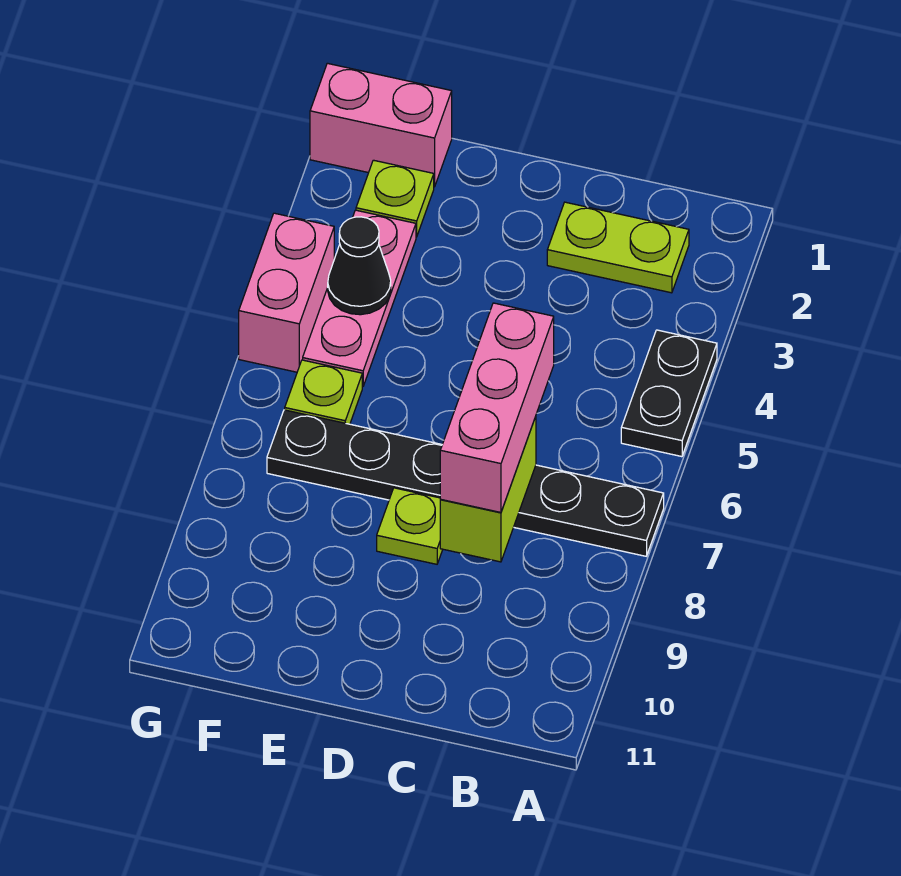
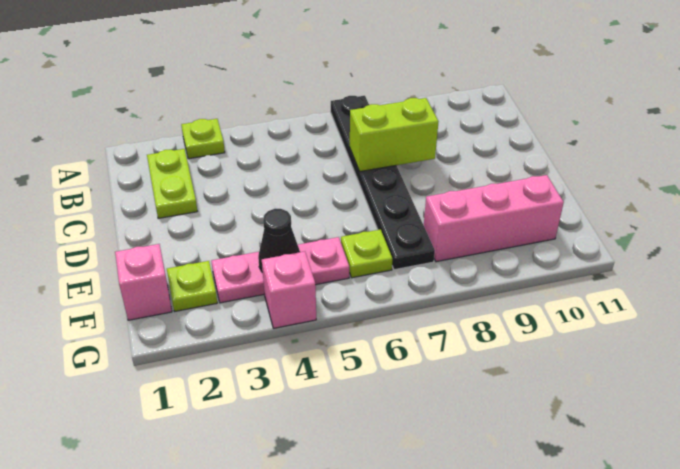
black plate A4:A5 level 1 -> none
pink brick C6:C8 level 3 -> pink brick F8:F10 level 1
lime plate D8 level 1 -> lime plate A3 level 1
pink brick F1:G1 level 1 -> pink brick F1 level 1
pink brick G4:G5 level 1 -> pink brick G4 level 1

